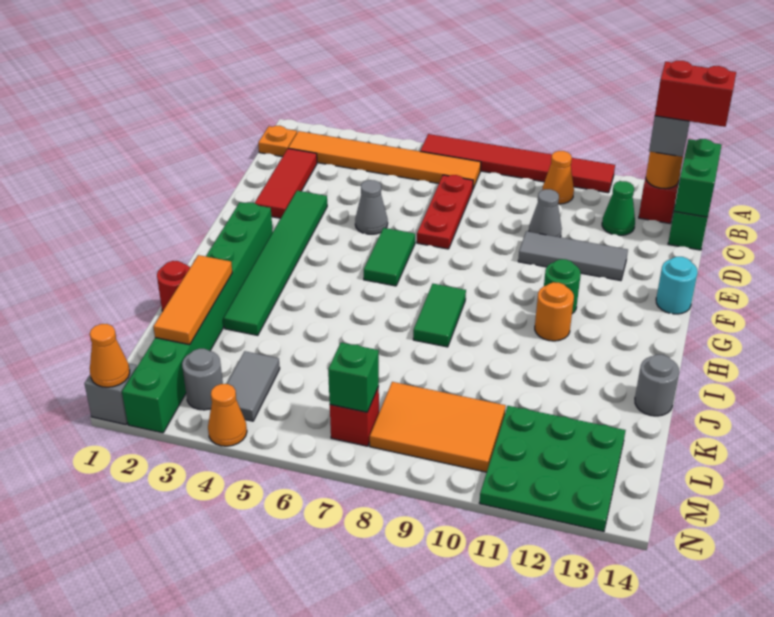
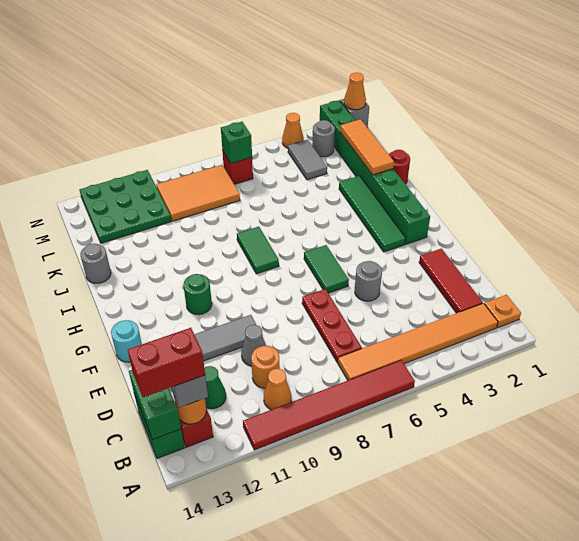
green tile E3:J3 level 1 -> green tile G3:J3 level 1
grey cone E5 level 1 -> grey round brick E5 level 1
orange round brick H11 level 1 -> orange round brick C10 level 1

